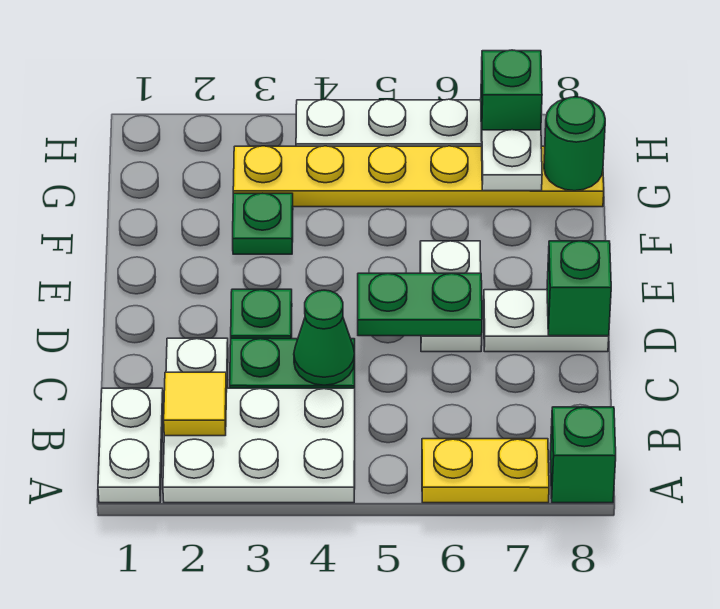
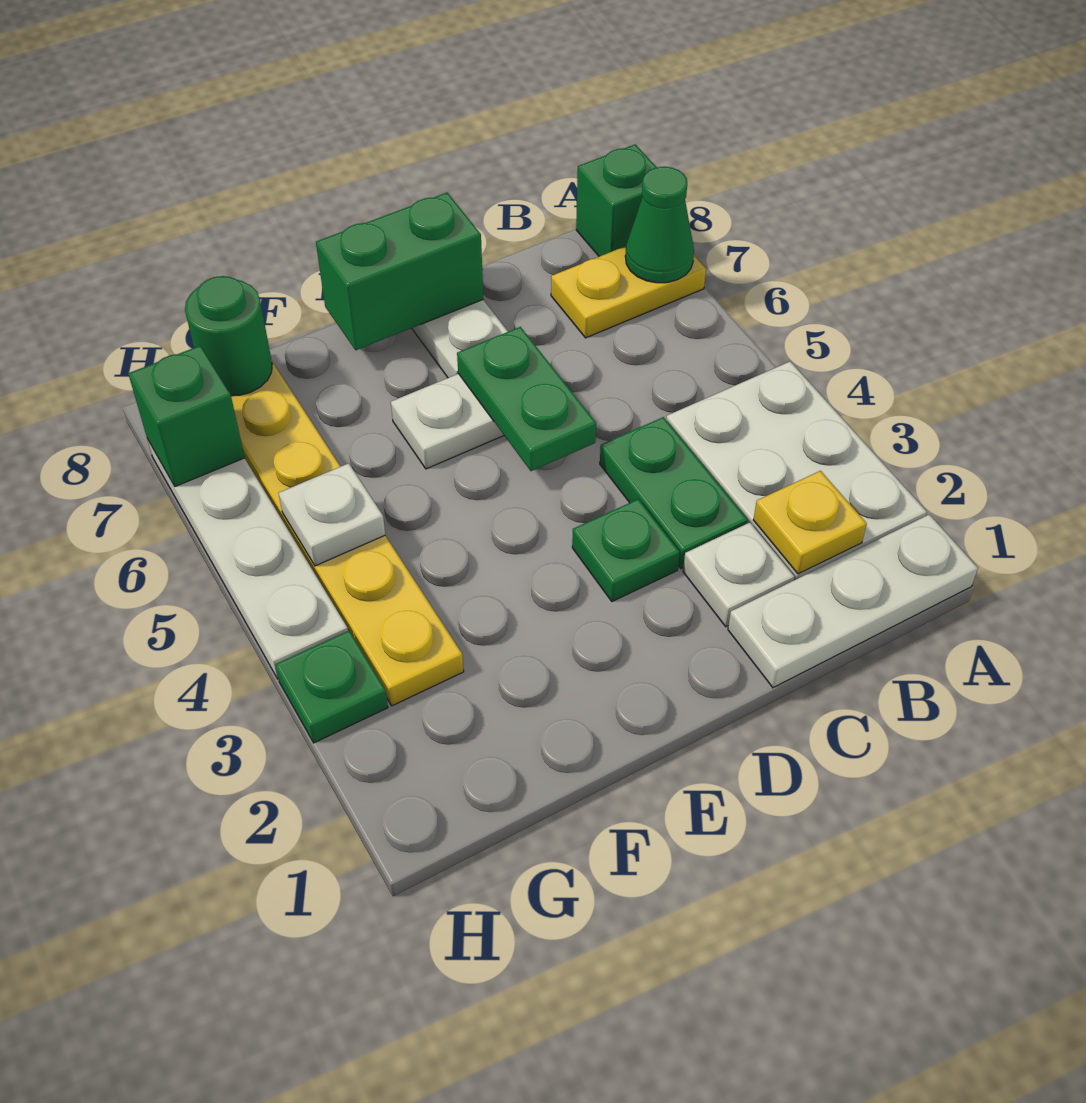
white plate A1:B1 level 1 -> white plate A1:C1 level 1
yellow plate A6:A7 level 1 -> yellow plate A7:B7 level 1
yellow tile B2 level 2 -> yellow plate B2 level 2
green cone C4 level 2 -> green cone A7 level 2
green brick D8 level 2 -> green brick D8:E8 level 2
green plate F3 level 1 -> green plate H3 level 1
white plate G7 level 2 -> white plate G5 level 2

